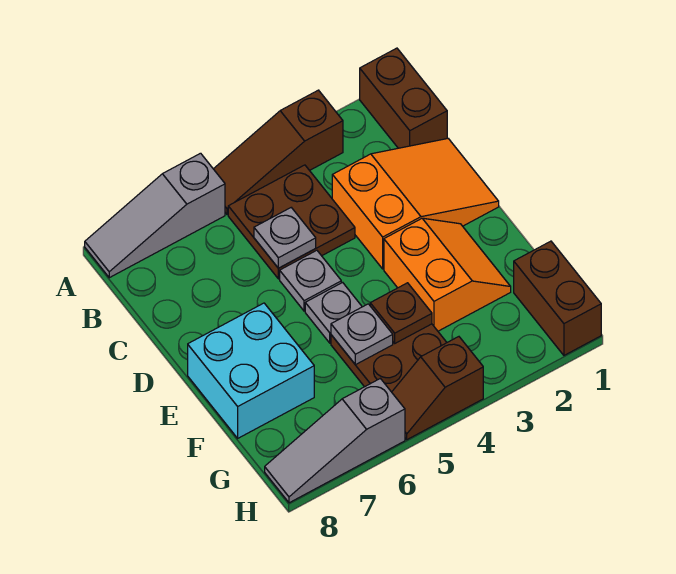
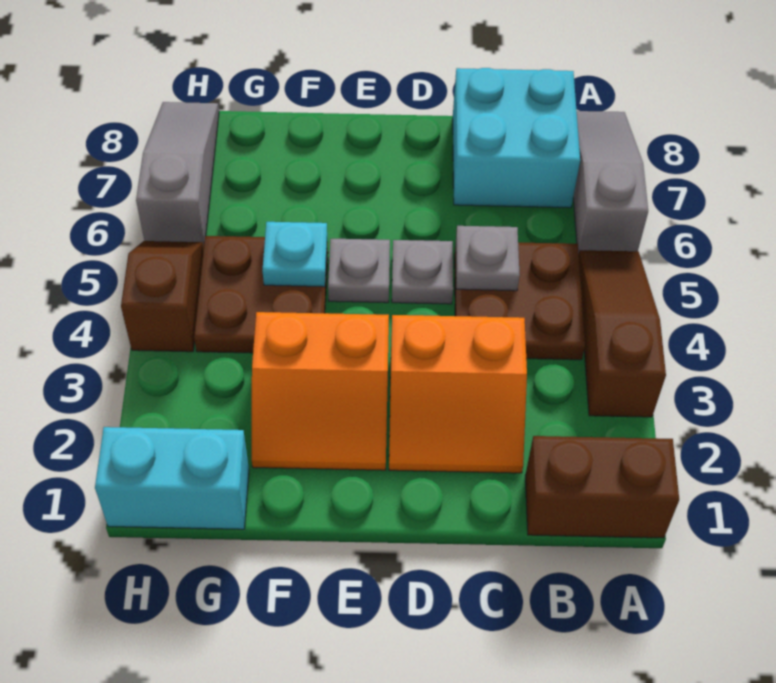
orange slope C1:D3 level 1 top 3 -> orange slope C2:D3 level 1 top 3
cyan brick E7:F8 level 1 -> cyan brick B7:C8 level 1
brown plate F4 level 2 -> none
grey plate F5 level 2 -> cyan plate F5 level 2
brown brick G1:H1 level 1 -> cyan brick G1:H1 level 1

